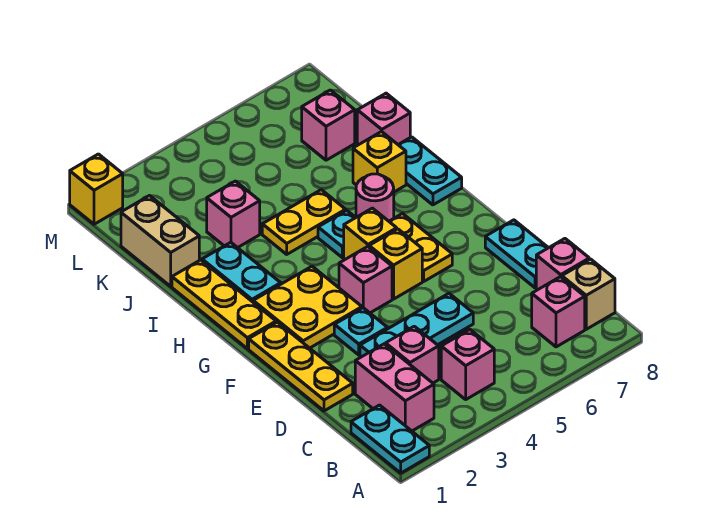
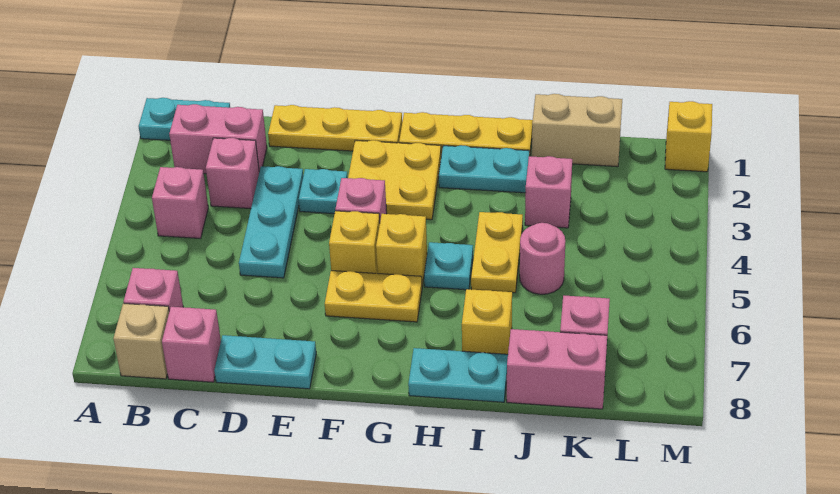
pink round brick H6 level 1 -> pink round brick J5 level 1
pink brick J8 level 1 -> pink brick J8:K8 level 1

